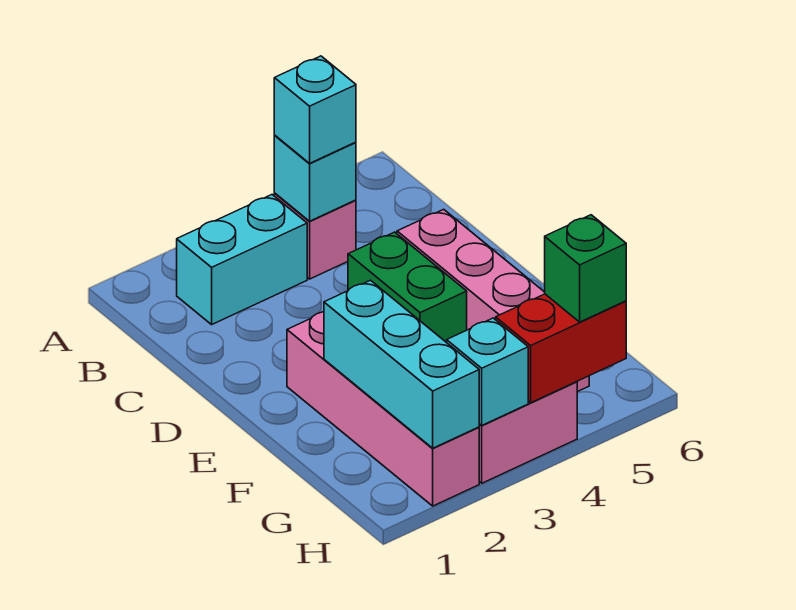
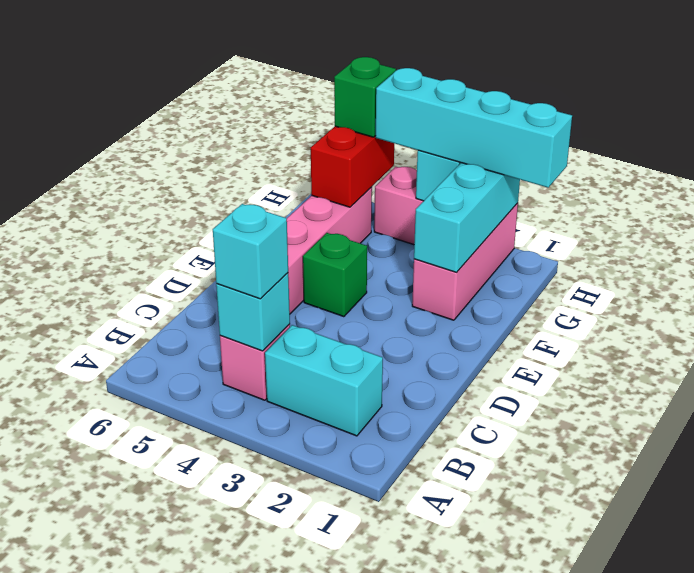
green brick D4:E4 level 1 -> green brick E4 level 1
pink brick E2:H2 level 1 -> pink brick F2:H2 level 1
none -> cyan brick H1:H4 level 3
red brick H4:H5 level 2 -> red brick G5:H5 level 2

